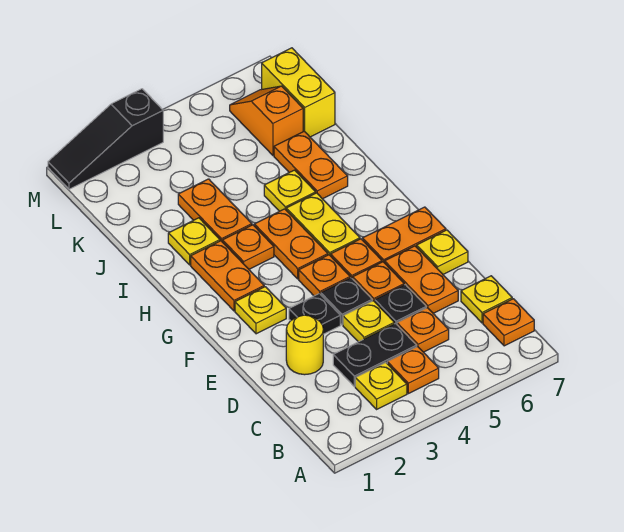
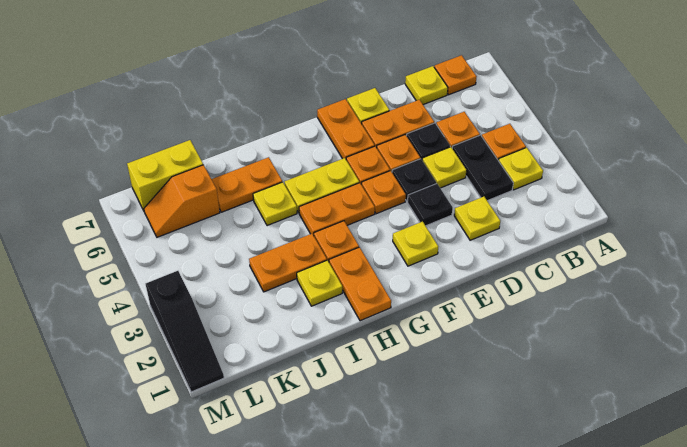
yellow round brick D2 level 1 -> yellow plate D2 level 1
orange plate G2:H2 level 1 -> orange plate H1:H2 level 1

